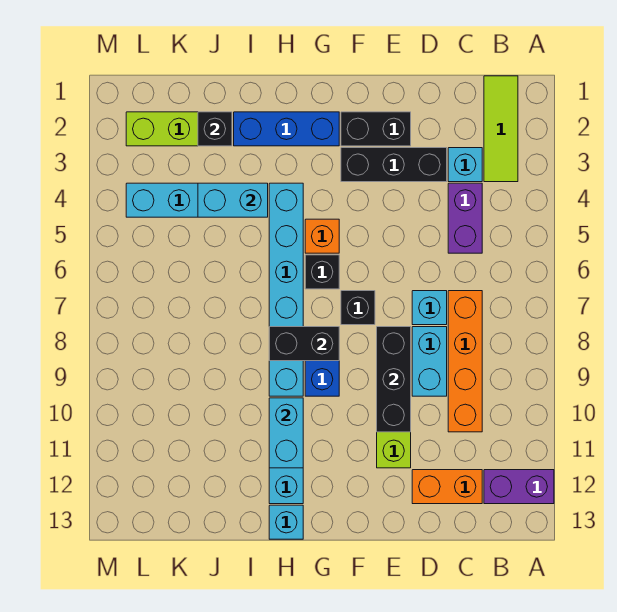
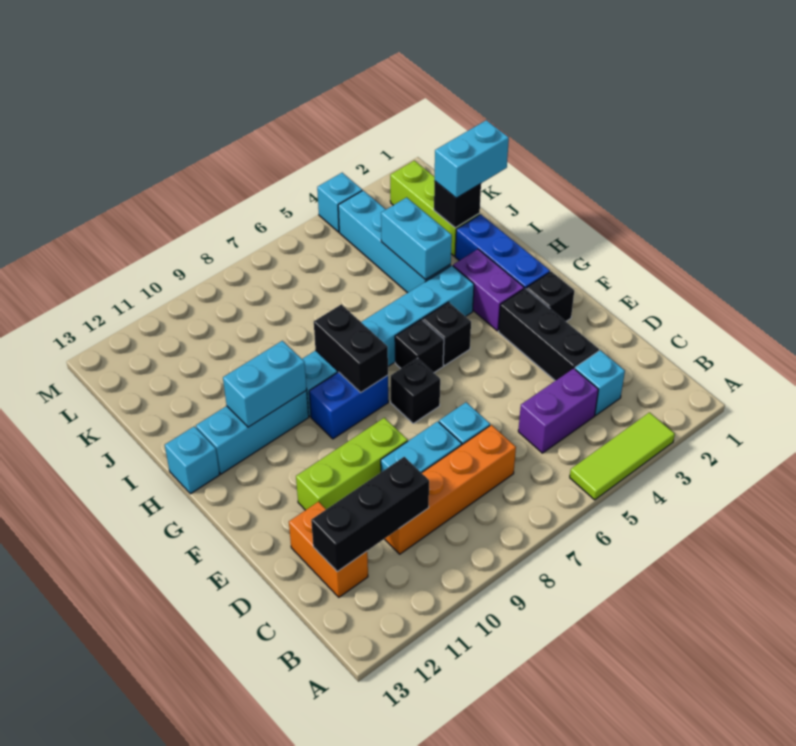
purple brick A12:B12 level 1 -> purple brick G3:H3 level 1
lime tile B1:B3 level 1 -> lime tile A3:A5 level 1
black brick E2:F2 level 1 -> black brick F2 level 1
black brick E8:E10 level 2 -> black brick C10:C12 level 2
orange brick G5 level 1 -> black brick G5 level 1
none -> cyan brick J1:J2 level 3
none -> cyan brick M4 level 1

